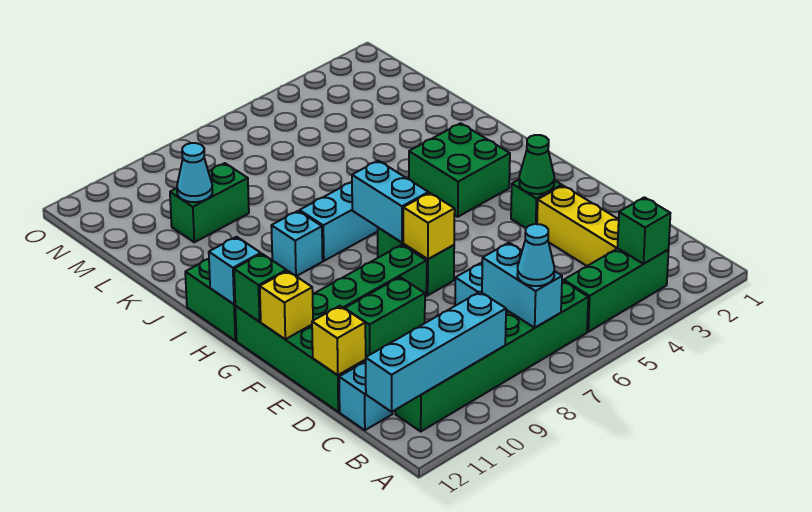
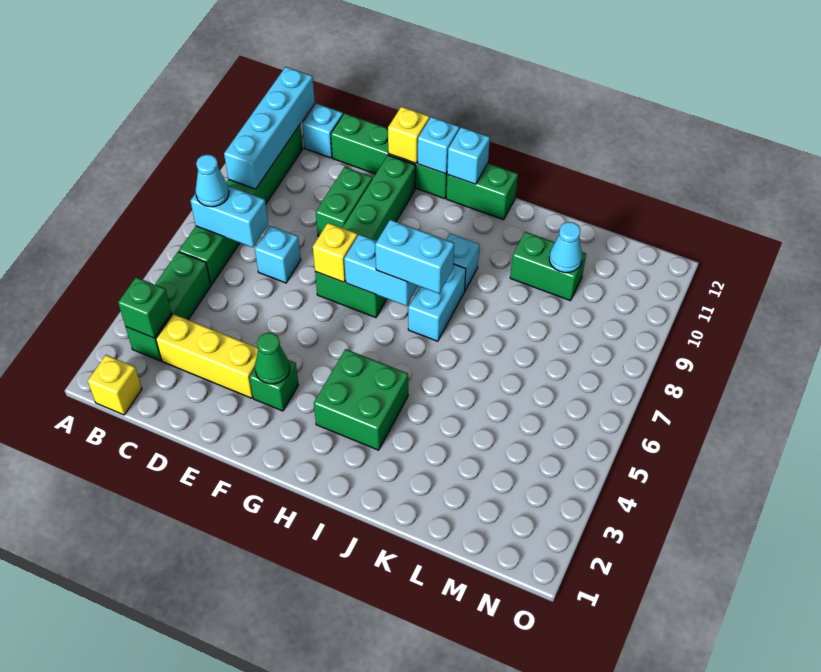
yellow brick D12 level 2 -> yellow brick B1 level 1
green brick G12 level 2 -> cyan brick G12 level 2
none -> cyan brick H7:I7 level 3
green brick L9:L10 level 1 -> green brick K10:L10 level 1

